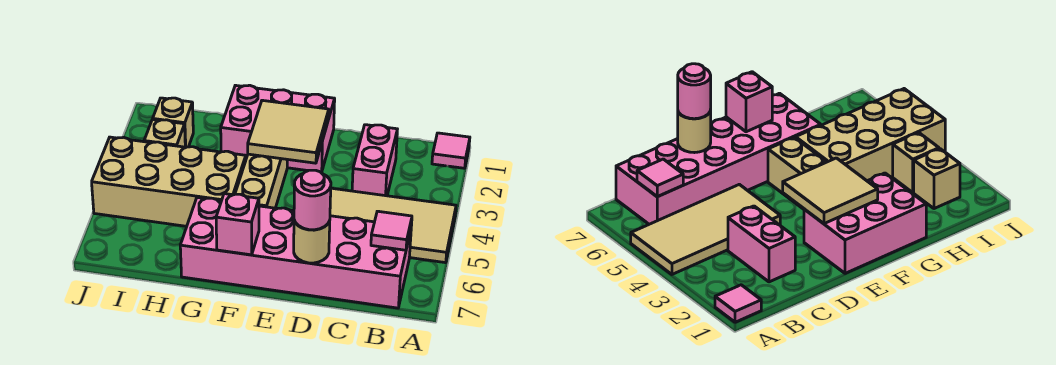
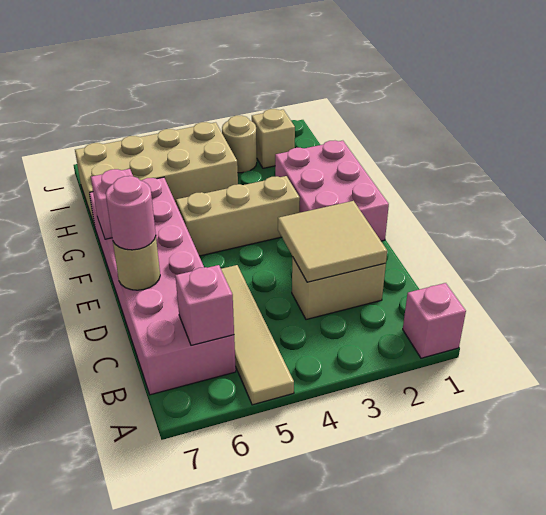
pink tile A1 level 1 -> pink brick A1 level 1
tan tile A4:D5 level 1 -> tan tile A5:D5 level 1
pink tile B6 level 2 -> pink brick B6 level 2
pink brick C2:C3 level 1 -> tan brick C2:C3 level 1
tan tile E2:F3 level 2 -> tan tile C2:D3 level 2
tan brick G4:J5 level 1 -> tan brick H4:I7 level 1
tan brick I3 level 1 -> tan round brick I3 level 1

